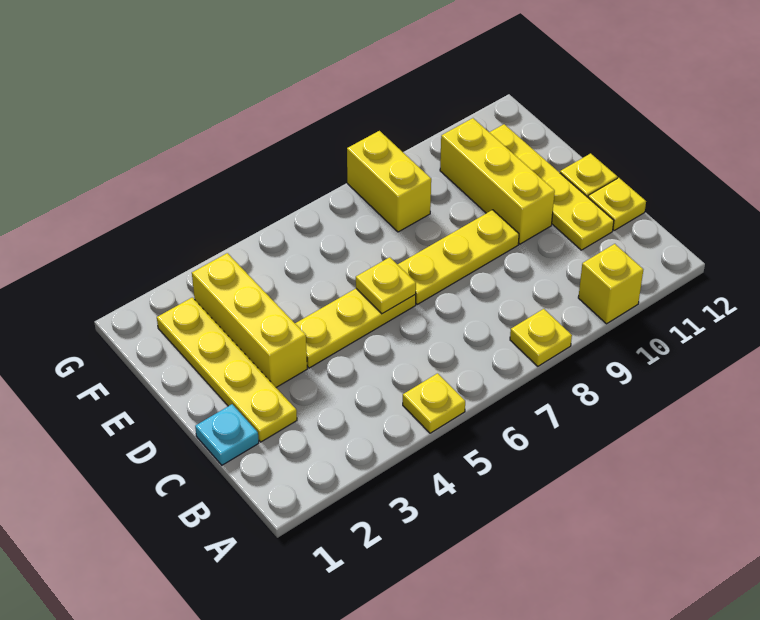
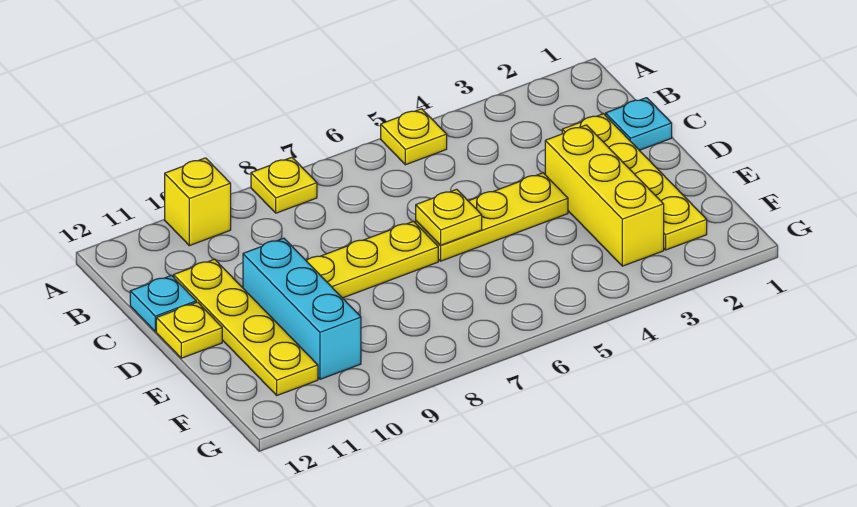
yellow plate C12 level 1 -> cyan plate C12 level 1
yellow brick D10:F10 level 1 -> cyan brick D10:F10 level 1
yellow brick F8:G8 level 1 -> none

